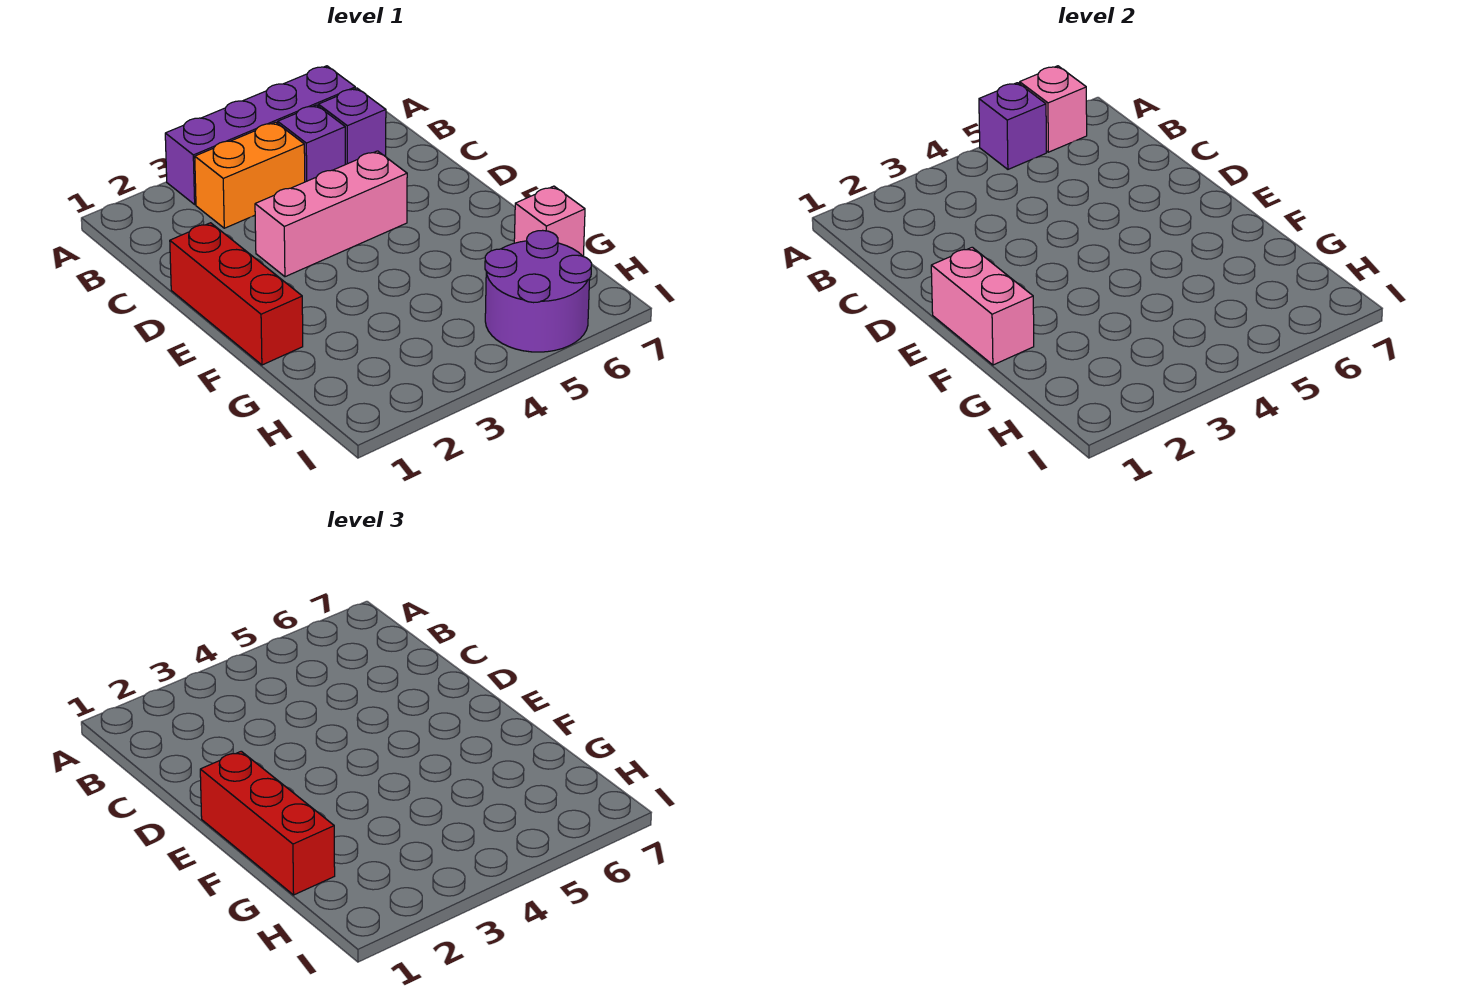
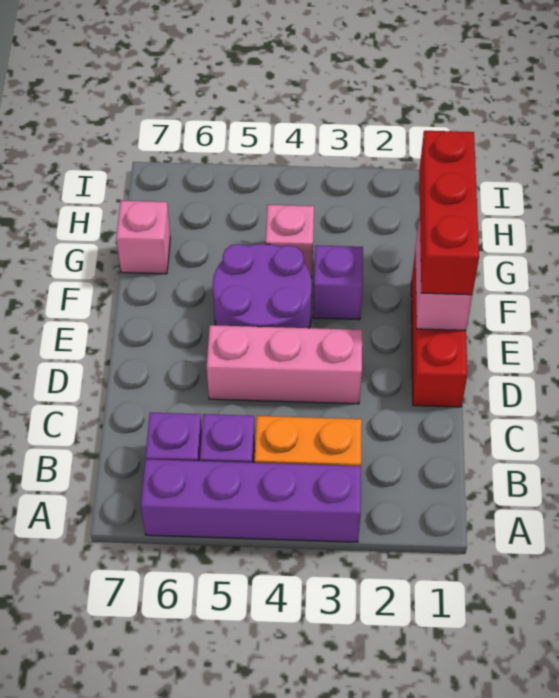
purple brick A5 level 2 -> purple brick F3 level 1
pink brick A6 level 2 -> pink brick G4 level 1
purple round brick H5:I6 level 1 -> purple round brick E4:F5 level 1

